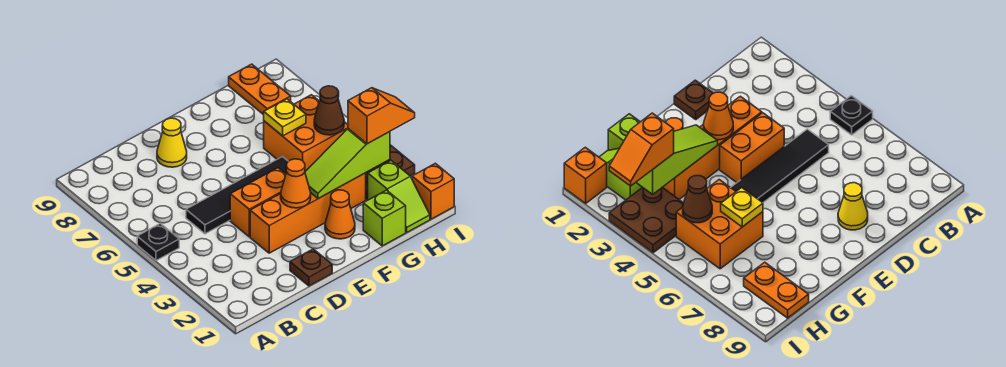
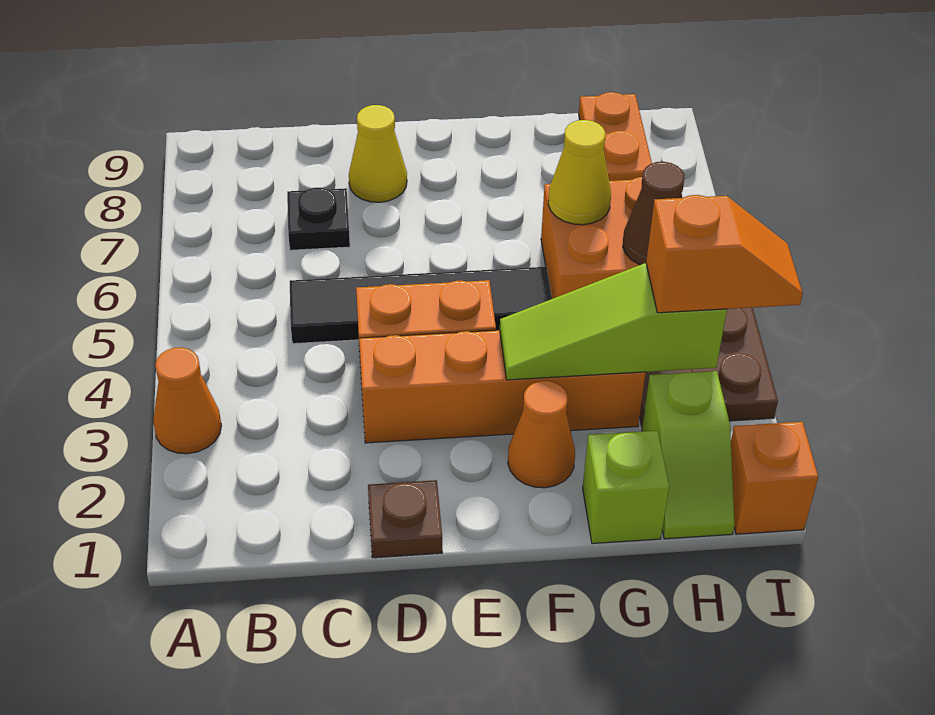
black plate A5 level 1 -> black plate C7 level 1
orange cone E3 level 2 -> orange cone A3 level 1
yellow plate G6 level 2 -> yellow cone G6 level 2

